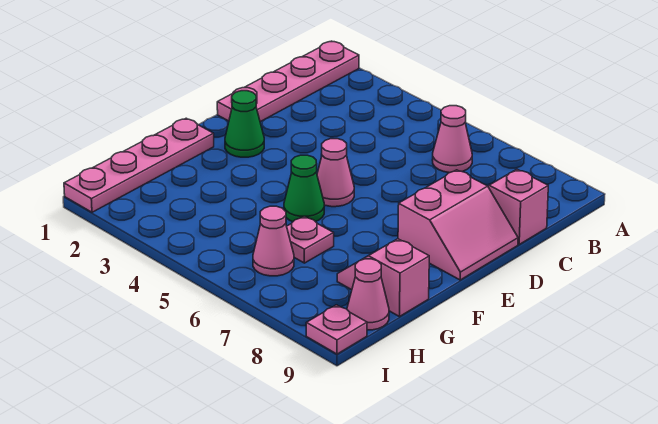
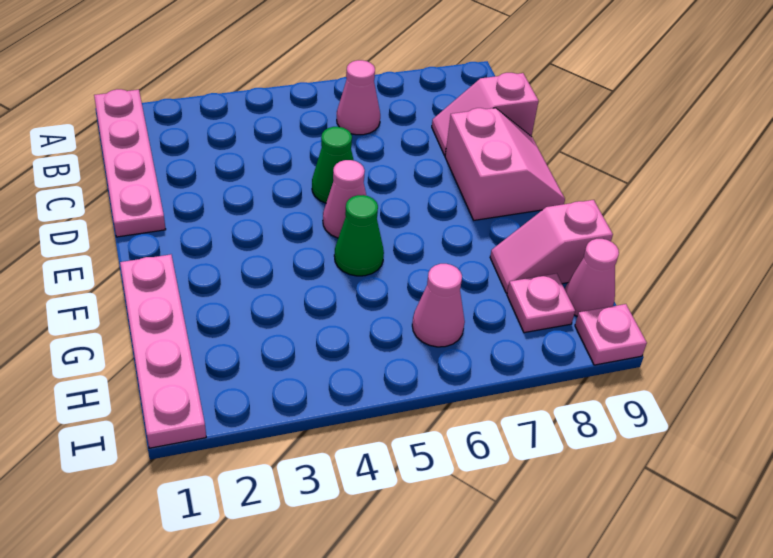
green cone E2 level 1 -> green cone D5 level 1
pink plate G6 level 1 -> pink plate H8 level 1

